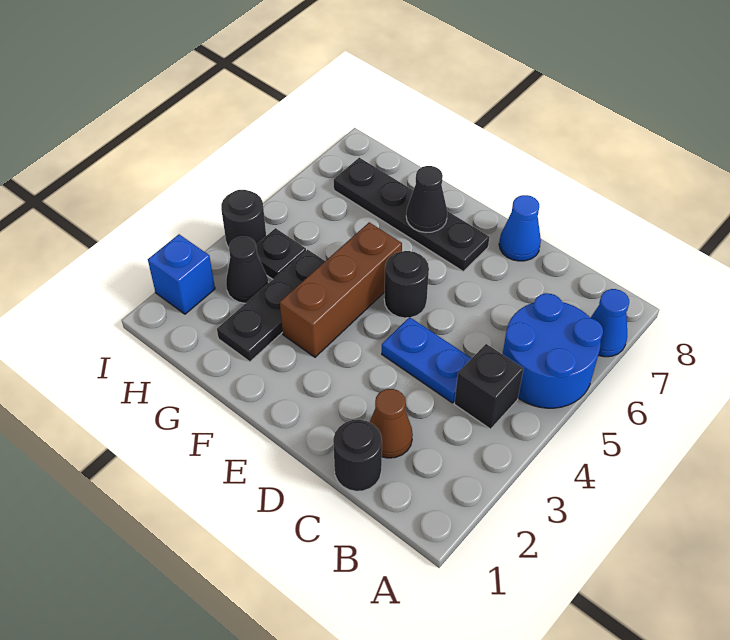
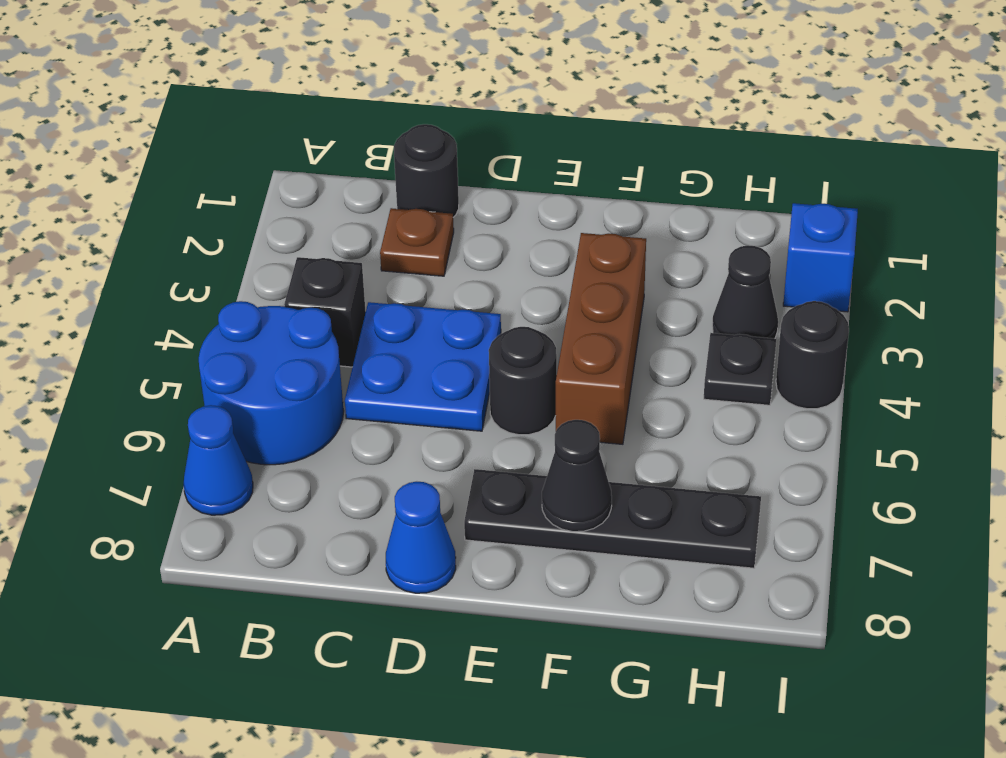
brown cone C2 level 1 -> brown plate C2 level 1
blue plate C4:D4 level 1 -> blue plate C4:D5 level 1
black plate G2:G4 level 1 -> none

